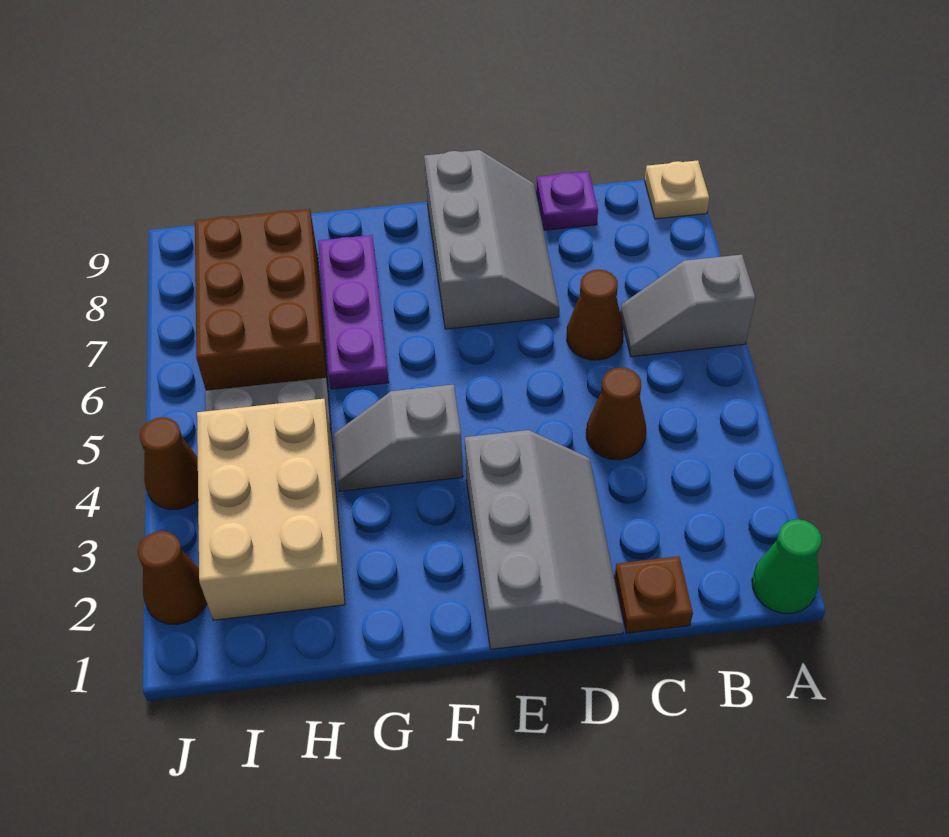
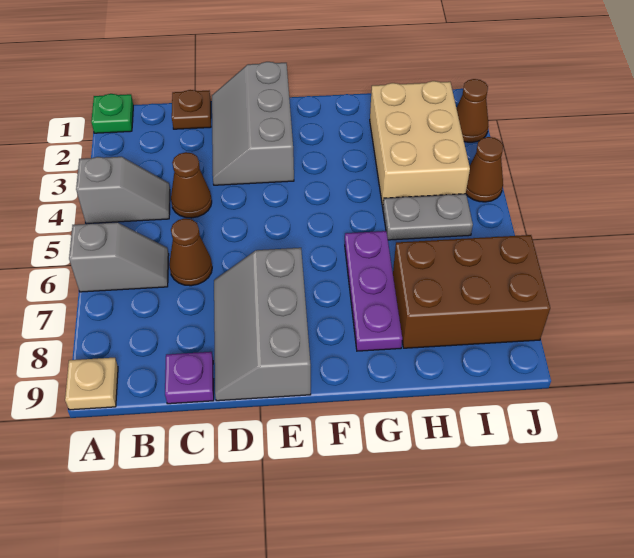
green cone A1 level 1 -> green plate A1 level 1
grey slope F4:G4 level 1 top F -> grey slope A4:B4 level 1 top A
brown brick H6:I8 level 1 -> brown brick H7:J8 level 1

